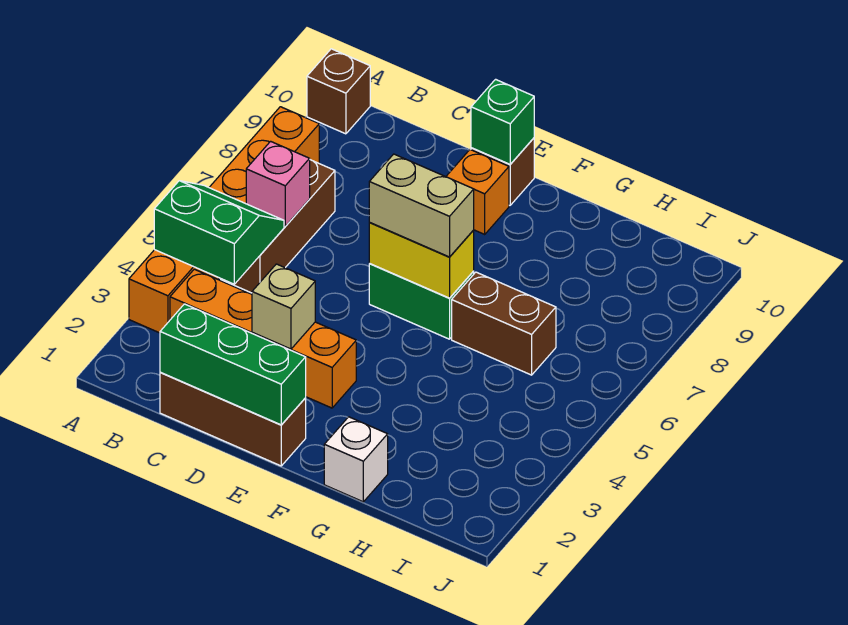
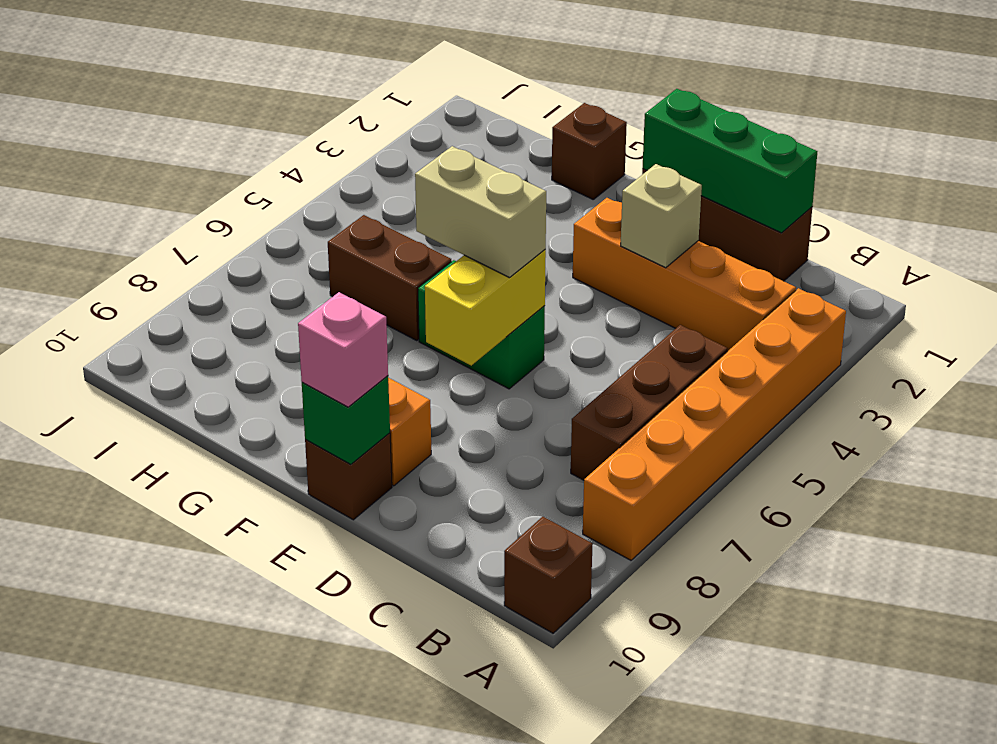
green slope A4:B5 level 2 top 4 -> none
pink brick B6 level 2 -> pink brick E10 level 3
yellow brick E6:F6 level 2 -> yellow brick E6:E7 level 2
white brick G1 level 1 -> brown brick G1 level 1

